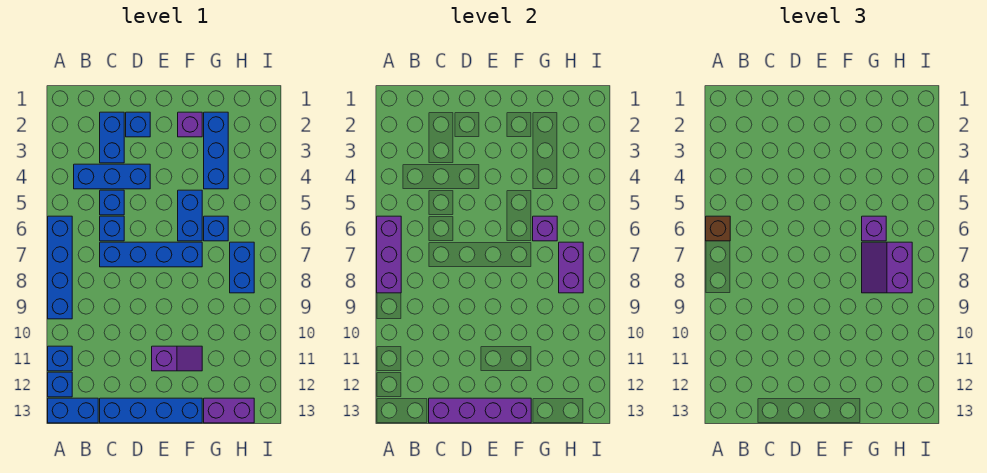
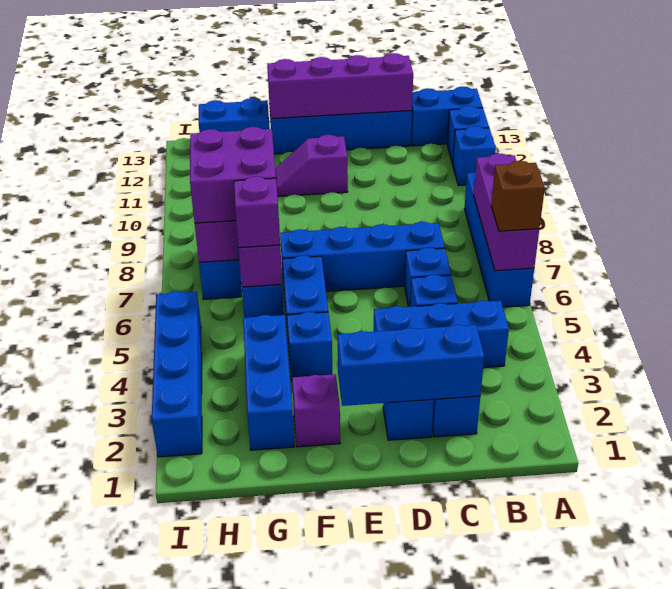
none -> blue brick C2:E2 level 2
none -> blue brick F4 level 1
purple slope G7:H8 level 3 top H -> purple brick G7:H8 level 3
purple brick G13:H13 level 1 -> blue brick G13:H13 level 1
none -> blue brick I2:I5 level 1

